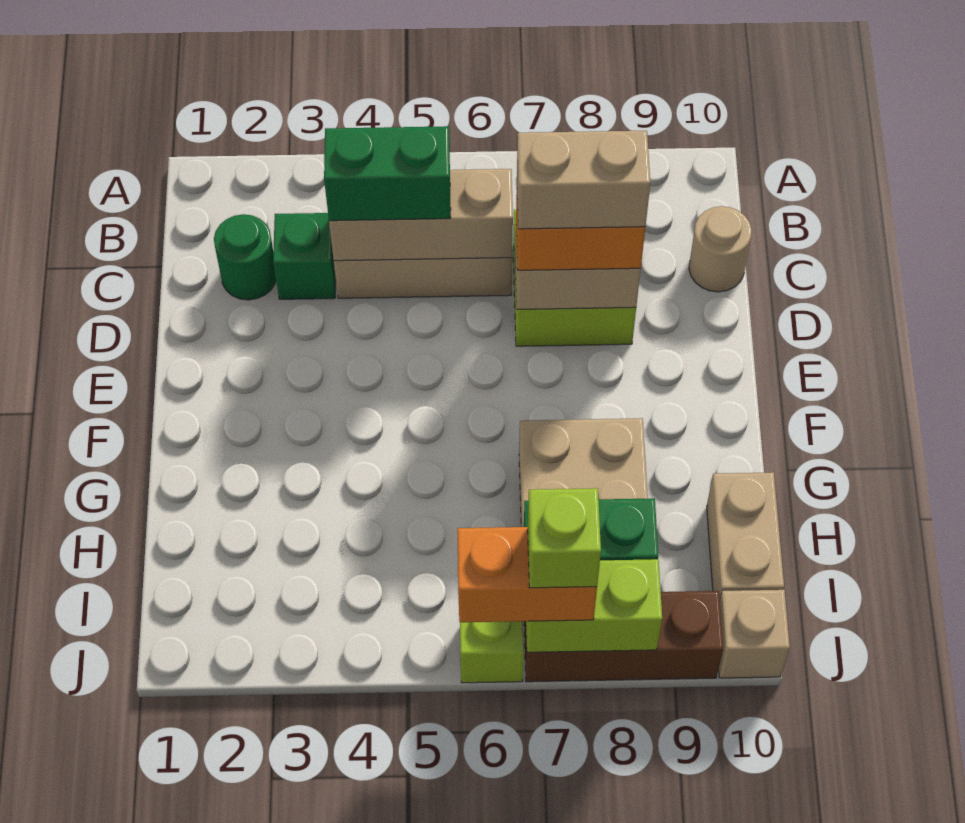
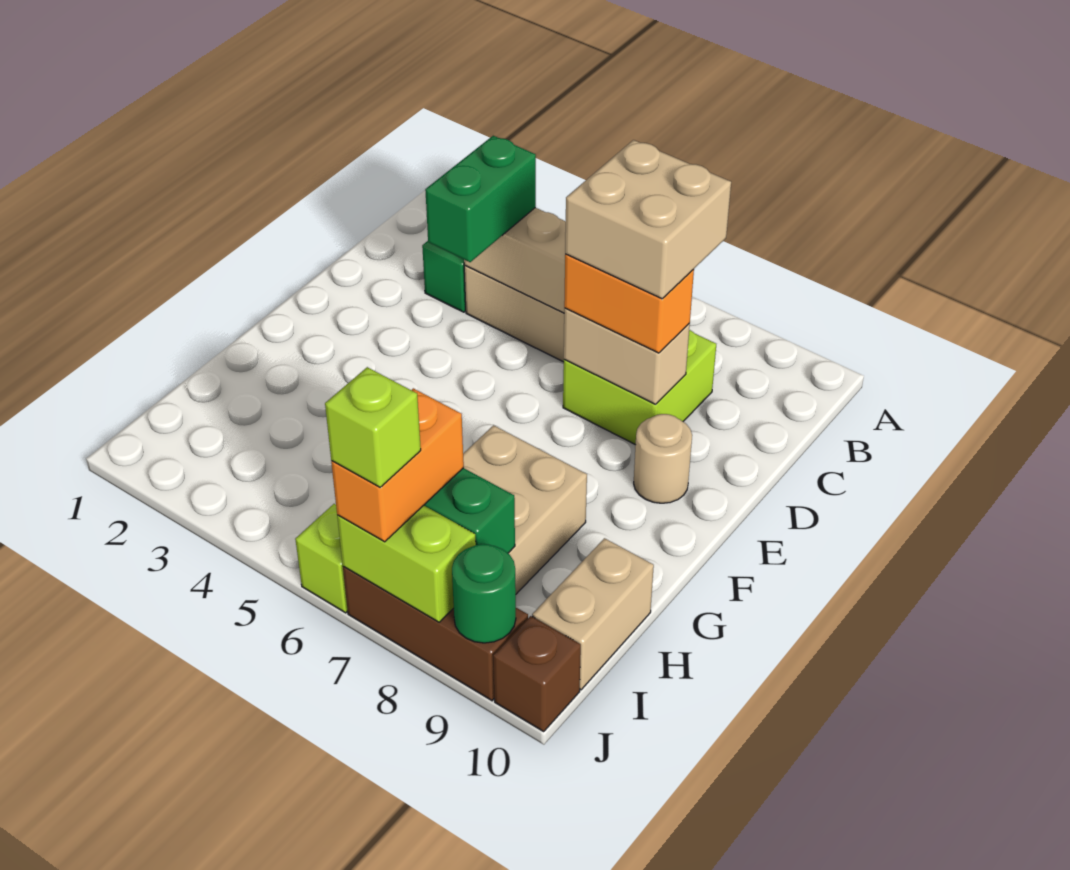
green round brick C2 level 1 -> green round brick J9 level 2
green brick C4:C5 level 3 -> green brick C4:D4 level 3
tan round brick C10 level 1 -> tan round brick E9 level 1
tan brick D7:D8 level 4 -> tan brick C7:D8 level 4
orange brick J6:J7 level 3 -> orange brick I7:J7 level 3
tan brick J10 level 1 -> brown brick J10 level 1

